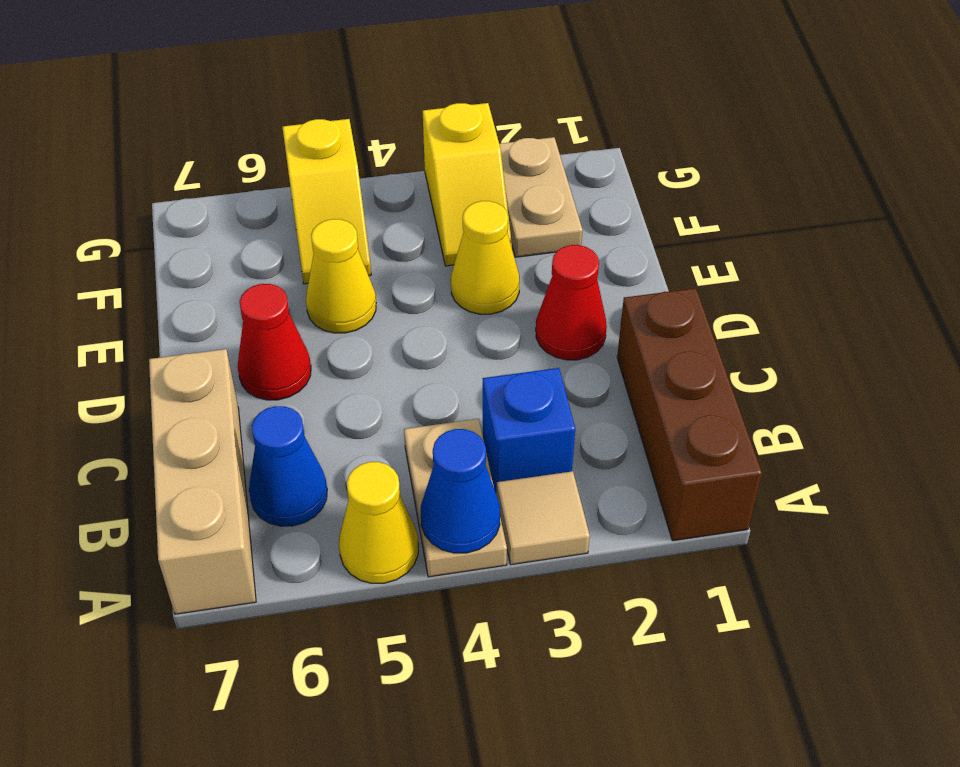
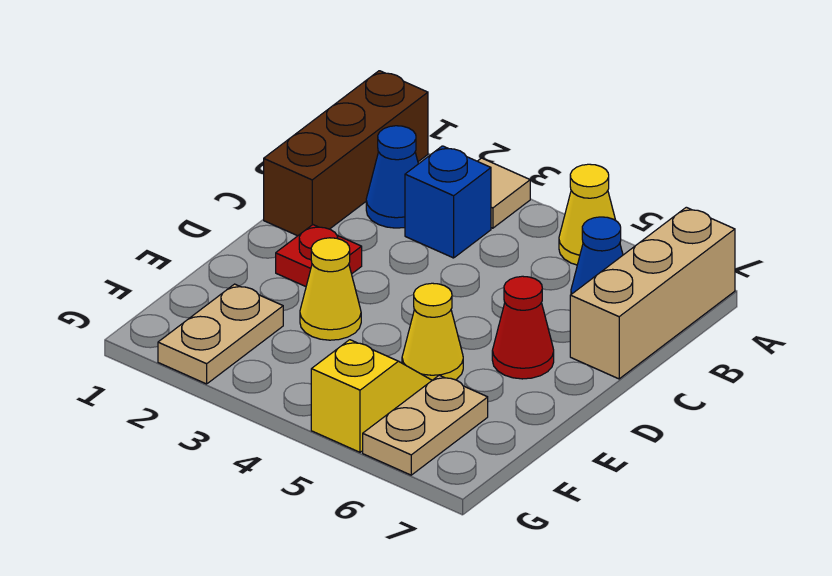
tan plate A4:B4 level 1 -> tan plate F6:G6 level 1
blue cone A4 level 2 -> blue cone B2 level 1
red cone D2 level 1 -> red plate D2 level 1
yellow slope F3:G3 level 1 top G -> none

